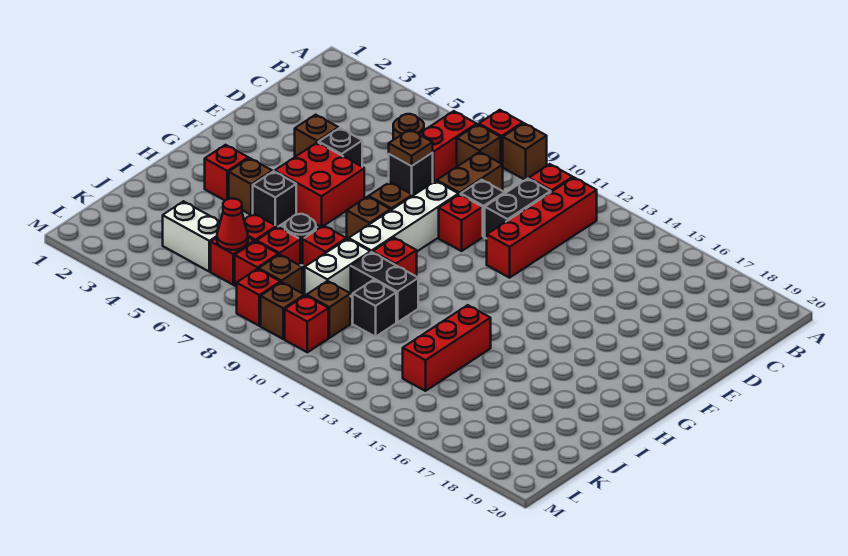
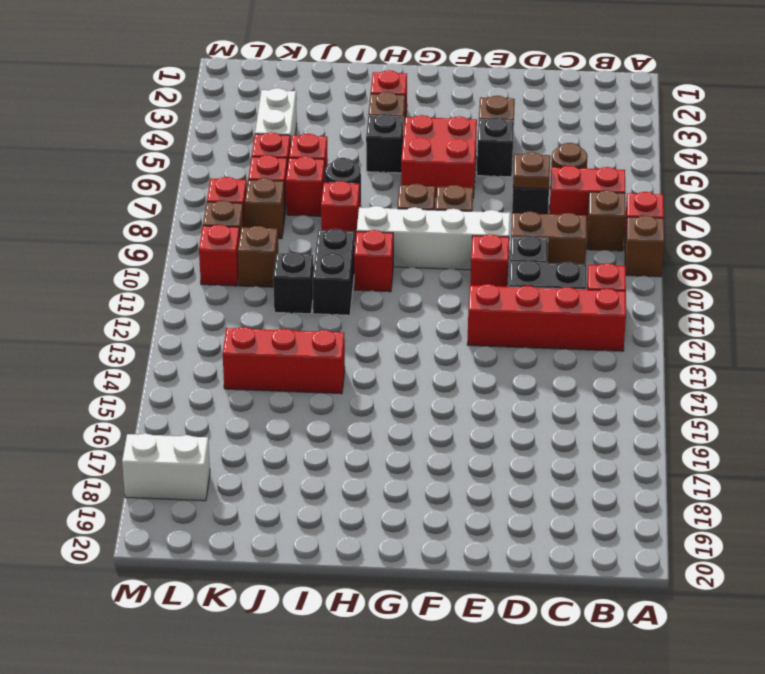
white brick I9:J9 level 1 -> white brick L18:M18 level 1
red cone K6 level 2 -> none

